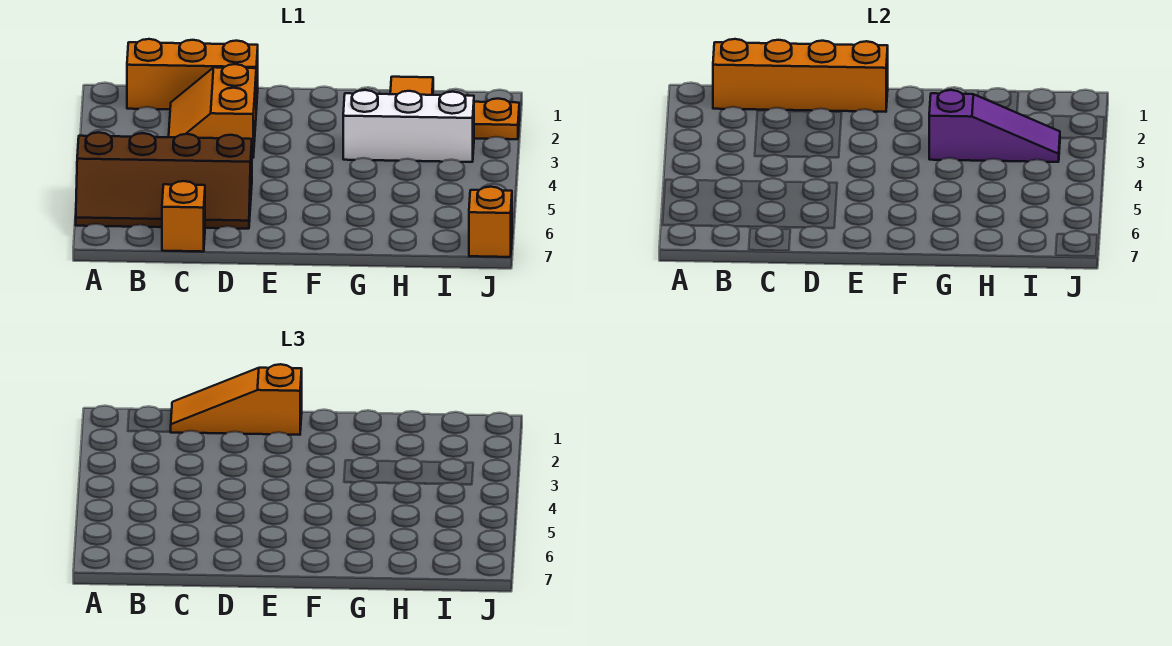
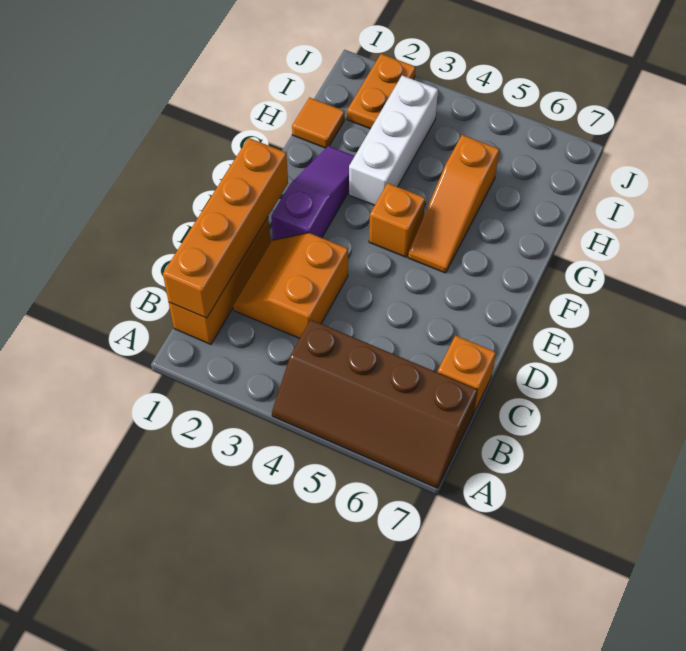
brown slope A5:D6 level 1 top 5 -> brown slope A4:B7 level 1 top B
orange slope C1:E1 level 3 top E -> orange slope F5:H5 level 1 top H
orange slope C2:D3 level 1 top D -> orange slope C2:D3 level 1 top 3
purple slope G3:I3 level 2 top G -> purple slope E2:G2 level 1 top E
orange brick J7 level 1 -> orange brick F4 level 1

